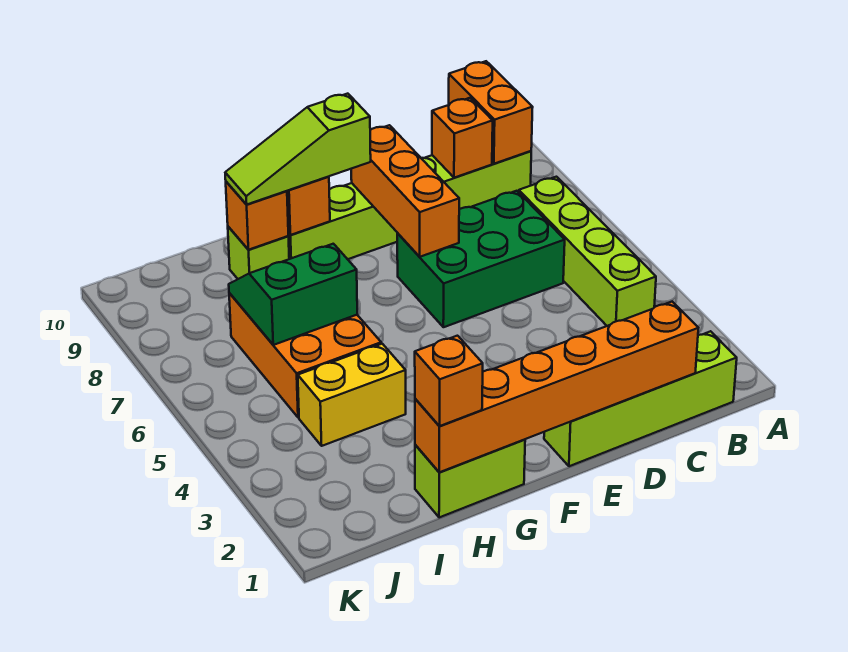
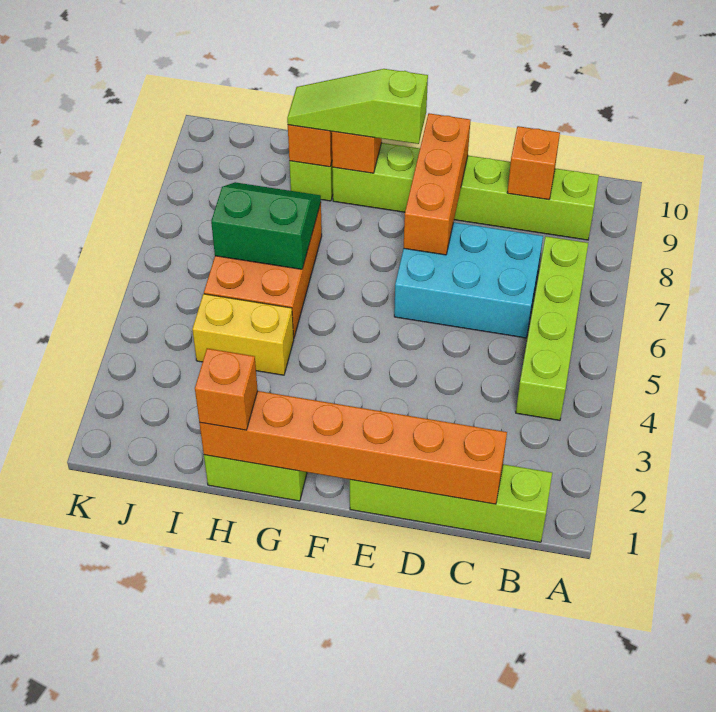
orange brick B9:B10 level 2 -> none
green brick C6:E7 level 1 -> cyan brick C6:E7 level 1

